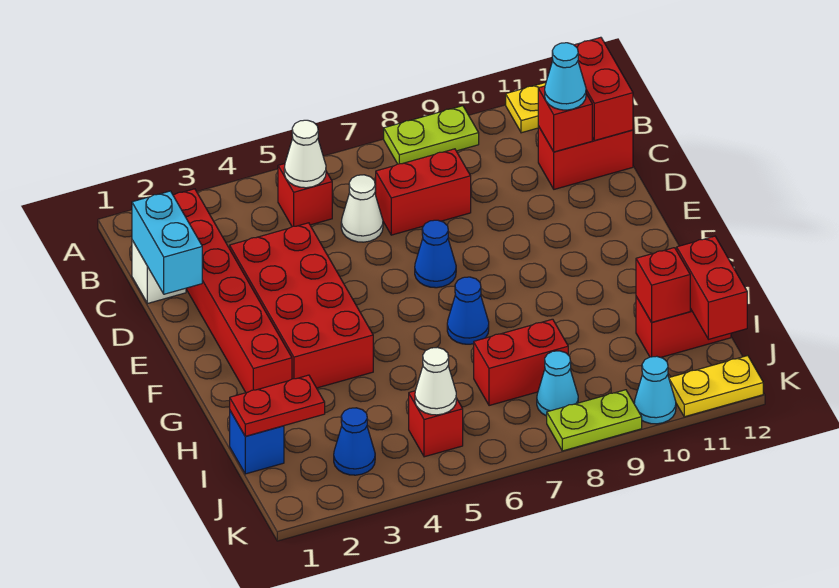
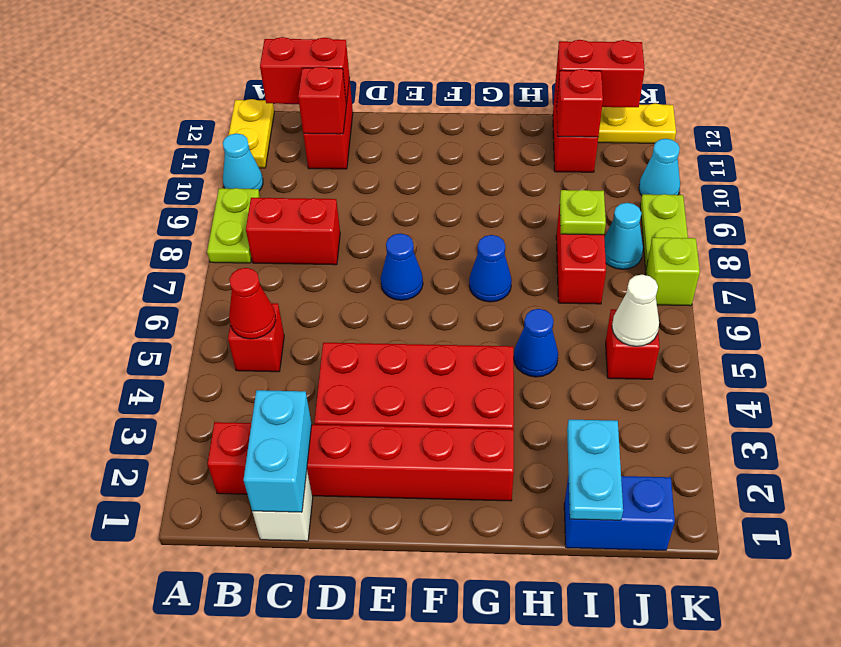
white cone B5 level 2 -> red cone B5 level 2
cyan brick C1:D1 level 2 -> cyan brick C1:C2 level 2
white cone C6 level 1 -> none
red brick C7:C8 level 1 -> red brick B8:C8 level 1
cyan cone C11 level 3 -> cyan cone A10 level 1
blue brick I1 level 1 -> blue brick I1:J1 level 1
red plate I1:I2 level 2 -> cyan plate I1:I2 level 2
none -> lime plate I8 level 2
blue cone J3 level 1 -> blue cone H5 level 1
none -> lime brick K7 level 1
yellow plate K11:K12 level 1 -> yellow plate J12:K12 level 1

